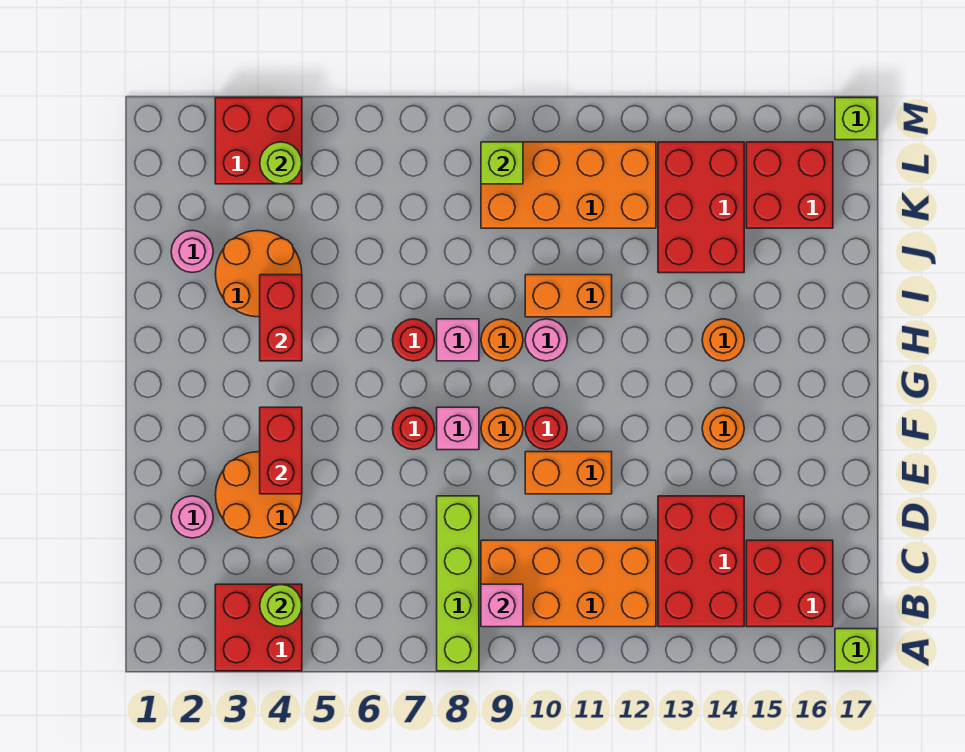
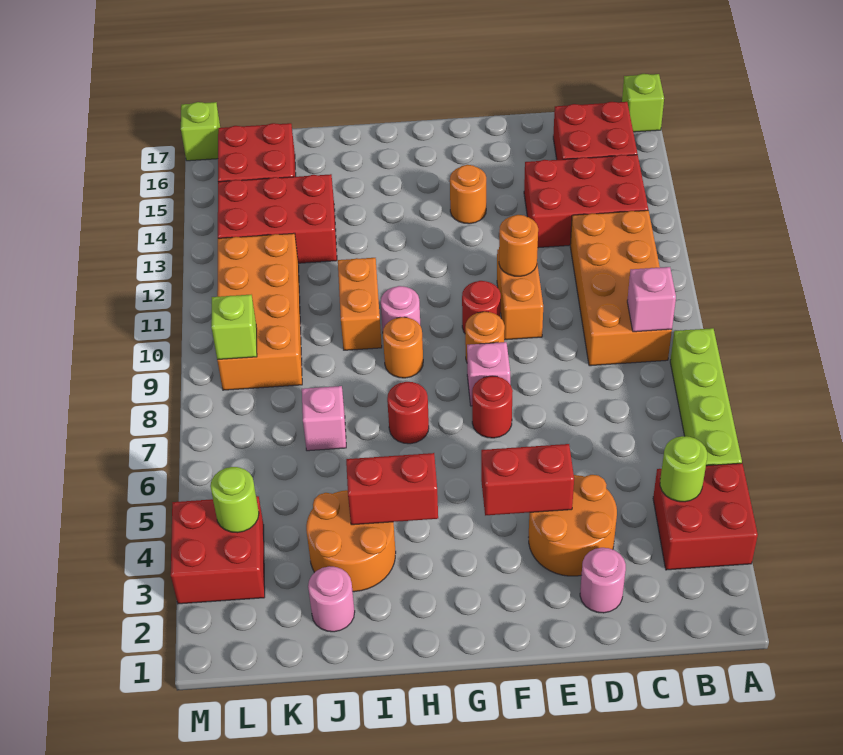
lime brick A8:D8 level 1 -> lime brick A5:A8 level 1
pink brick H8 level 1 -> pink brick J7 level 1
orange round brick H14 level 1 -> orange round brick E11 level 2

